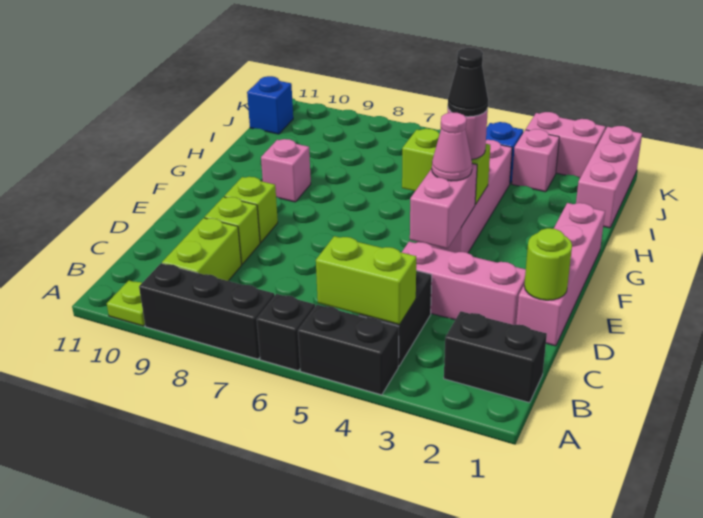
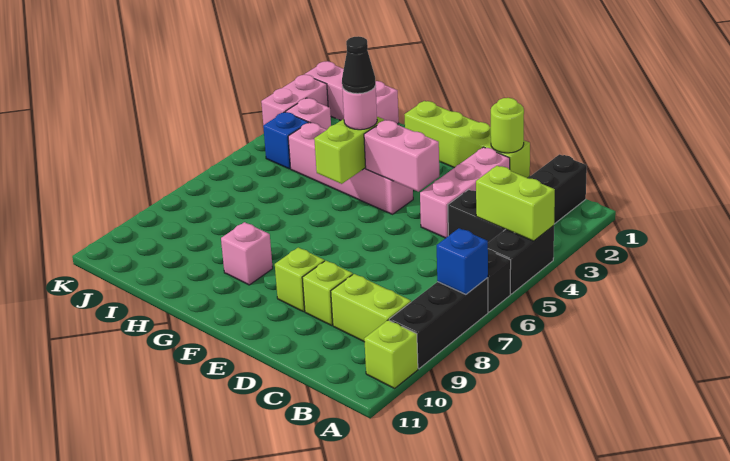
lime plate A10 level 1 -> lime brick A10 level 1
lime brick B4:B5 level 2 -> lime brick A4:B4 level 2
pink brick D1:G1 level 1 -> lime brick D1:G1 level 1
pink cone F4 level 3 -> none
blue brick J11 level 1 -> blue brick A7 level 2

